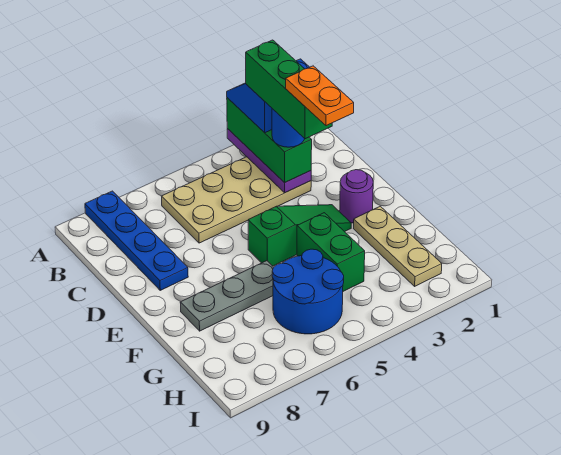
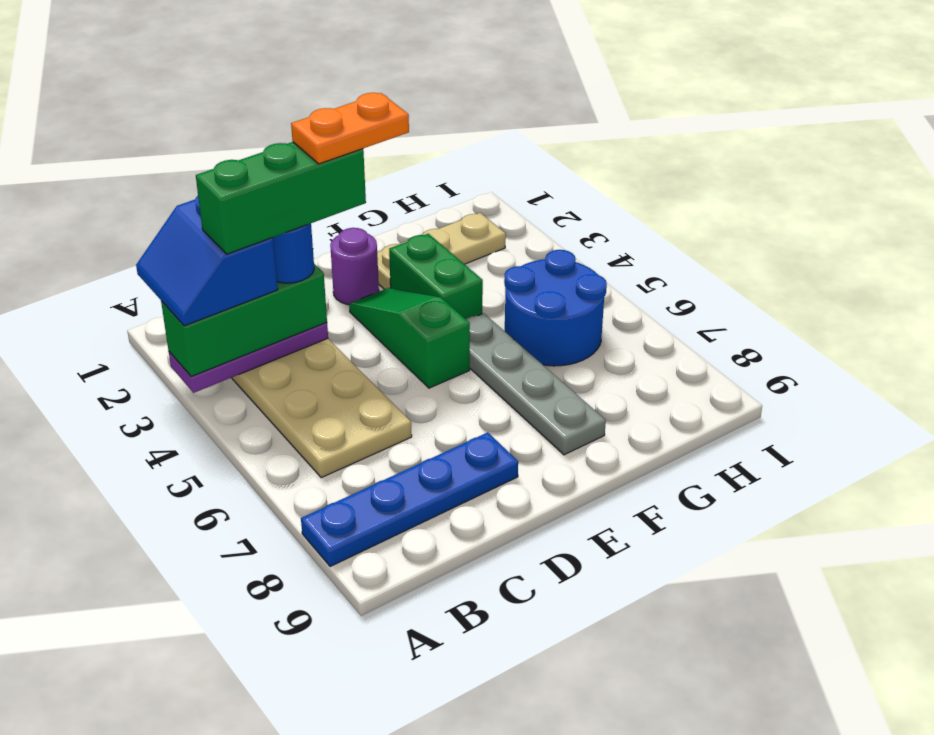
green brick F4:G4 level 1 -> green brick F3:F4 level 1
grey plate F6:F8 level 1 -> grey plate F5:F8 level 1

